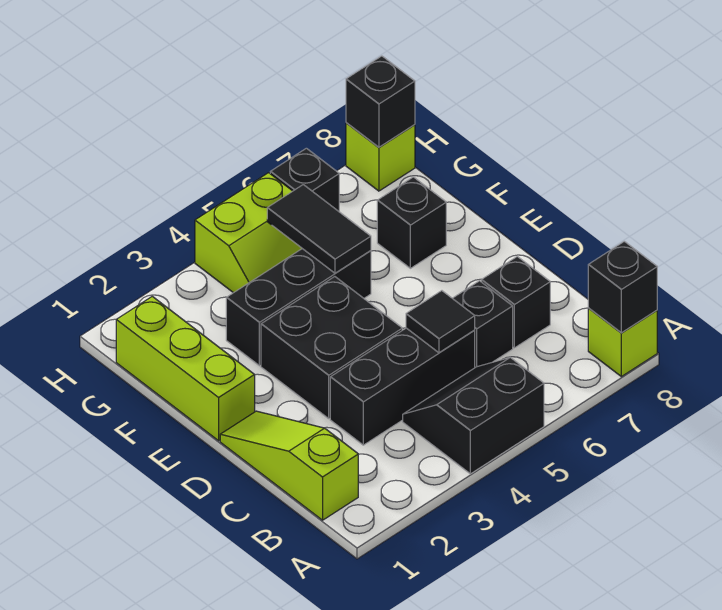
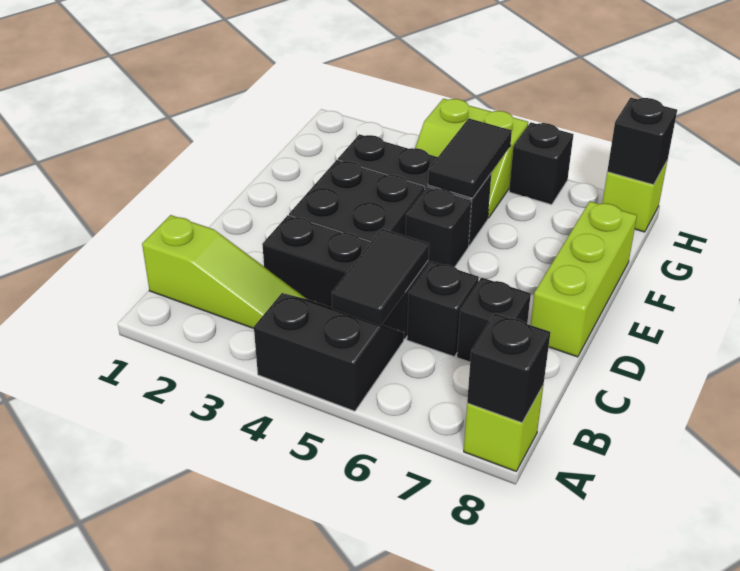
lime slope B1:D1 level 1 top B -> lime slope B1:B3 level 1 top 1
black tile C5 level 2 -> black tile B5:C5 level 2
lime brick E1:G1 level 1 -> lime brick D8:F8 level 1
black brick F7 level 1 -> black brick E5 level 1

